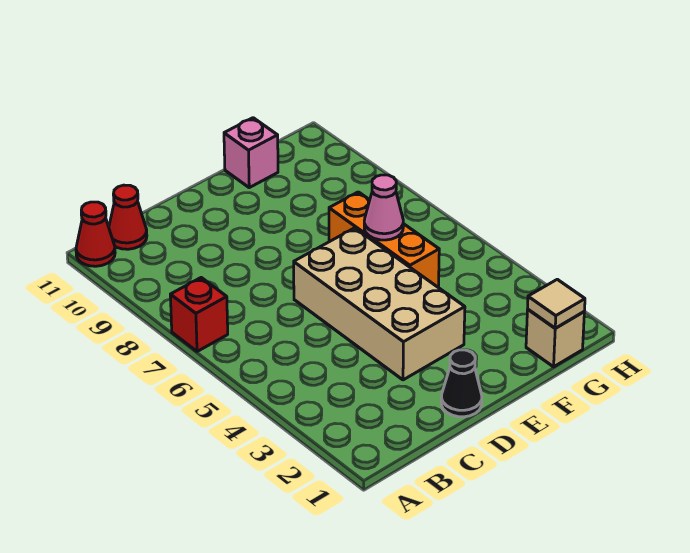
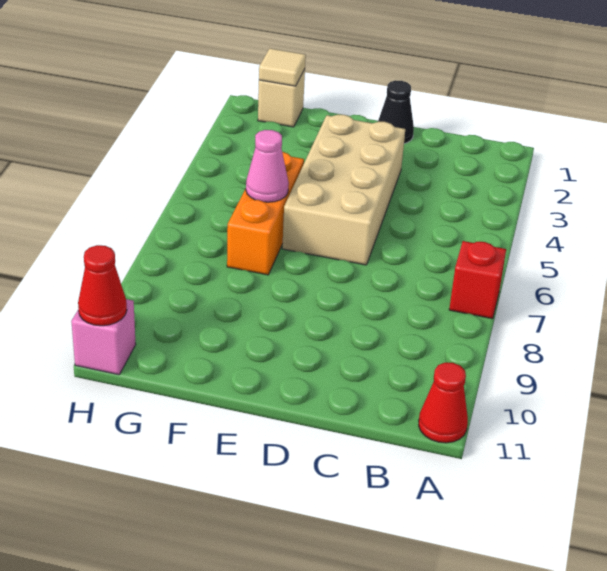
red cone B11 level 1 -> red cone H11 level 2
pink brick F11 level 1 -> pink brick H11 level 1

